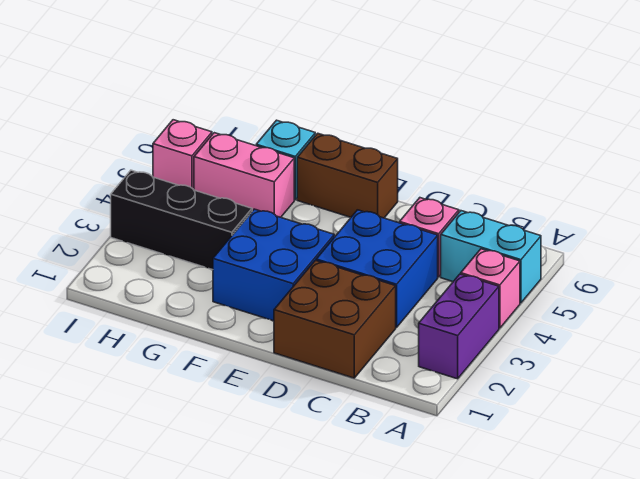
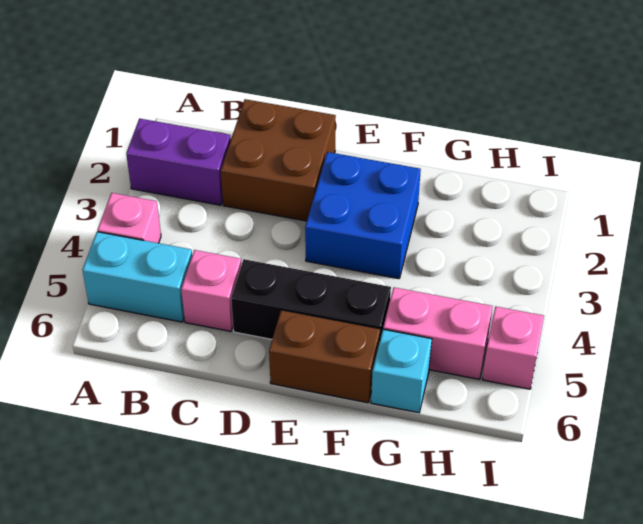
purple brick A2:A3 level 1 -> purple brick A2:B2 level 1
blue brick C3:D4 level 1 -> none
black brick G3:I3 level 1 -> black brick D5:F5 level 1

